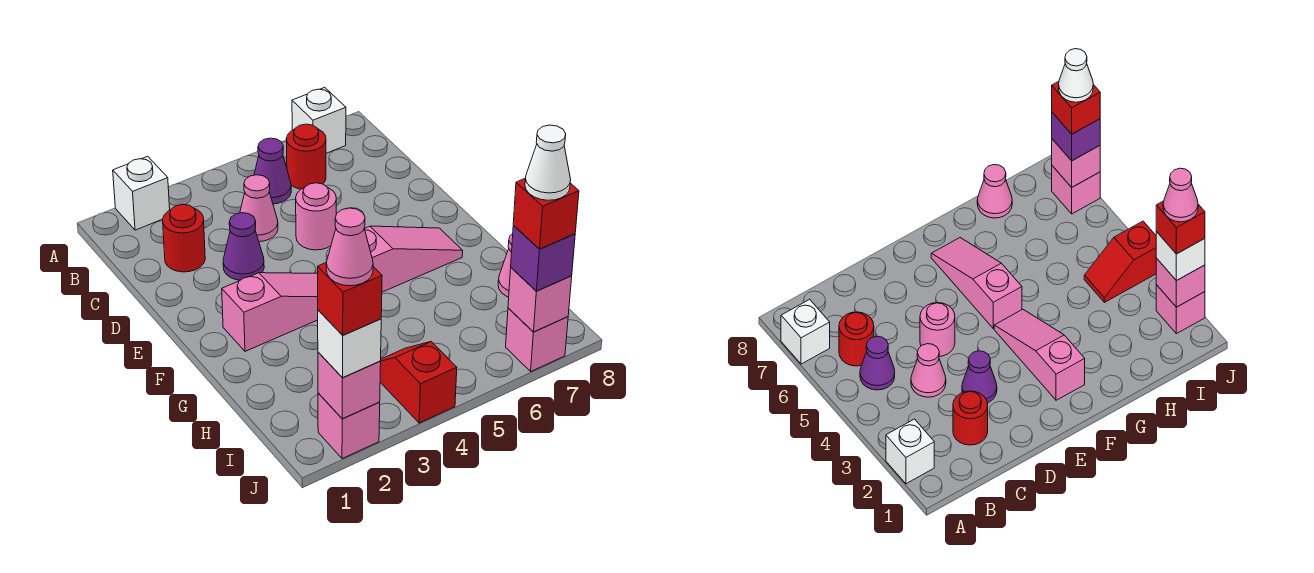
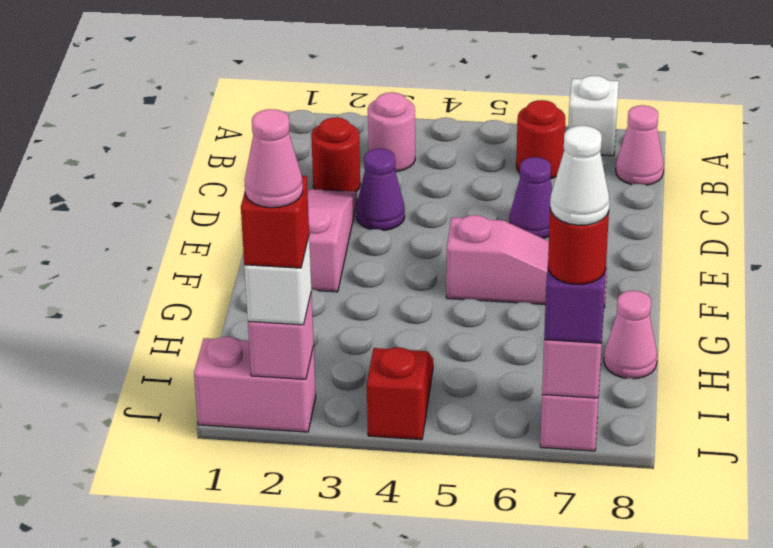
white brick A2 level 1 -> none
purple cone B5 level 1 -> purple cone D6 level 1
pink cone C4 level 1 -> pink cone B8 level 1
pink round brick D5 level 1 -> pink round brick B3 level 1
pink slope F2:F4 level 1 top 2 -> pink slope D2:F2 level 1 top F
pink brick J2 level 1 -> pink brick J1:J2 level 1
red brick J7 level 4 -> red round brick J7 level 4

